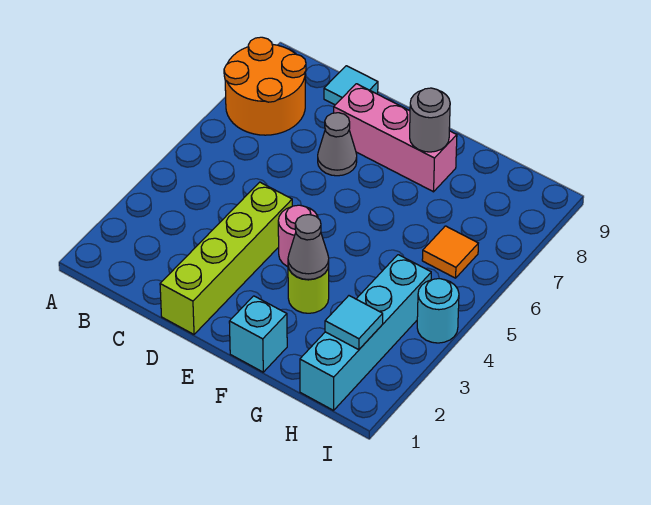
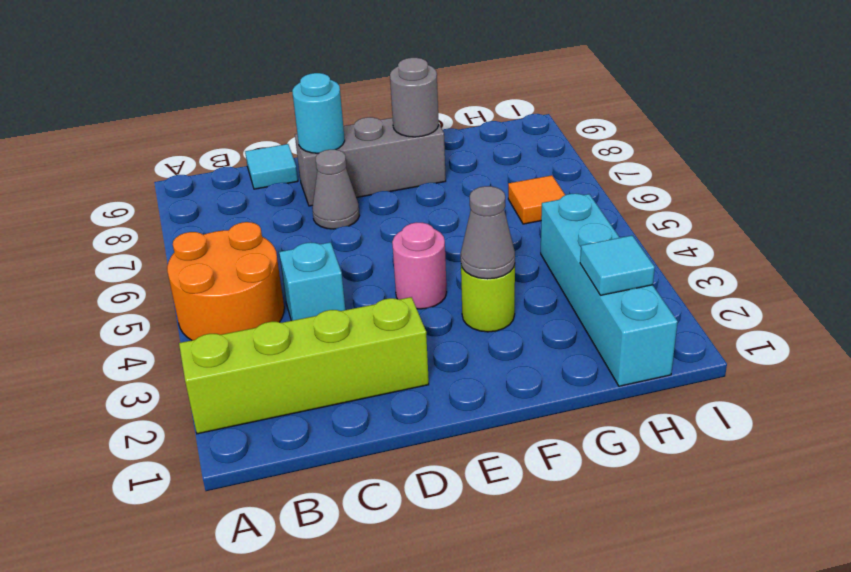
orange round brick A7:B8 level 1 -> orange round brick A4:B5 level 1
lime brick D1:D4 level 1 -> lime brick A2:D2 level 1
pink brick D8:F8 level 1 -> grey brick D8:F8 level 1
cyan brick F1 level 1 -> cyan brick C4 level 1
cyan round brick I4 level 1 -> cyan round brick D8 level 2

